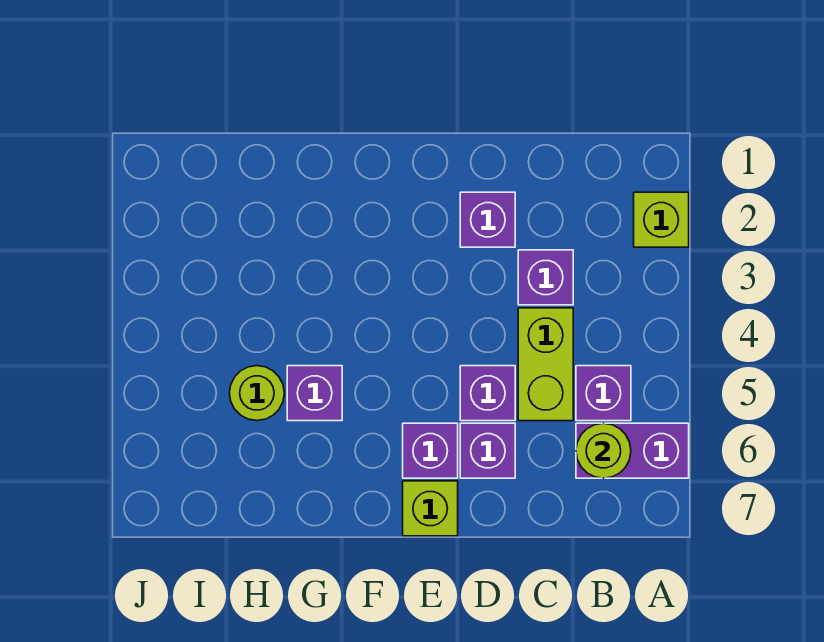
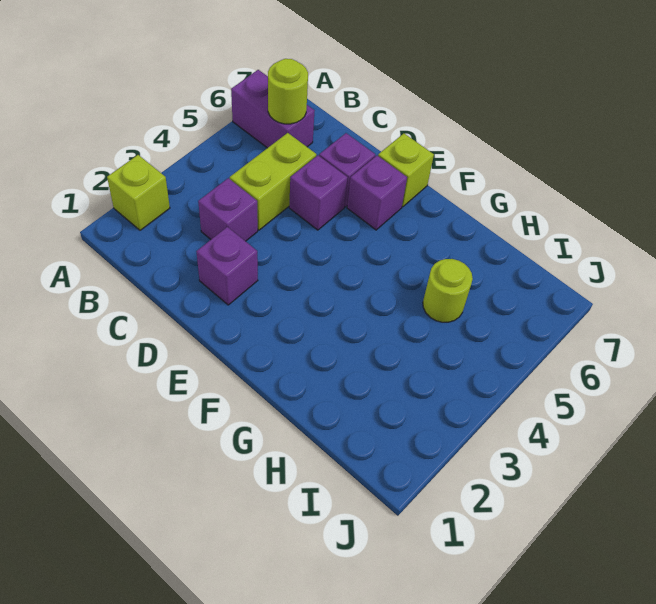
purple brick B5 level 1 -> none
purple brick G5 level 1 -> none

